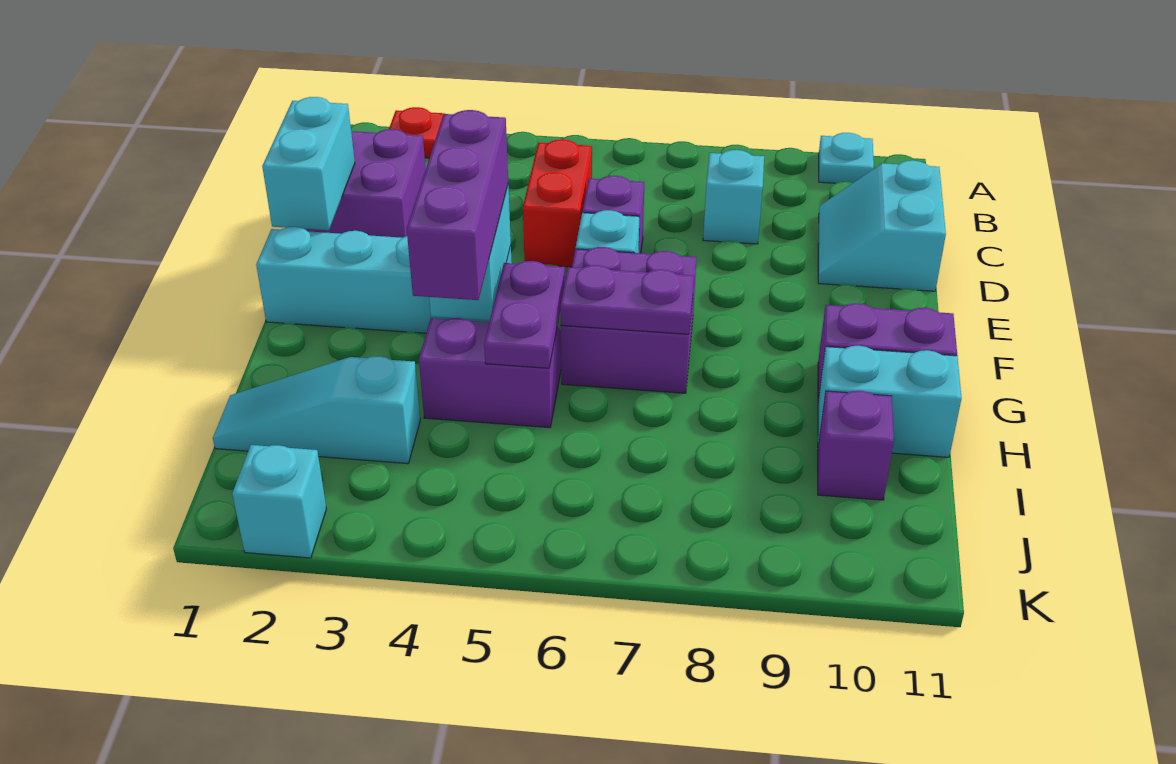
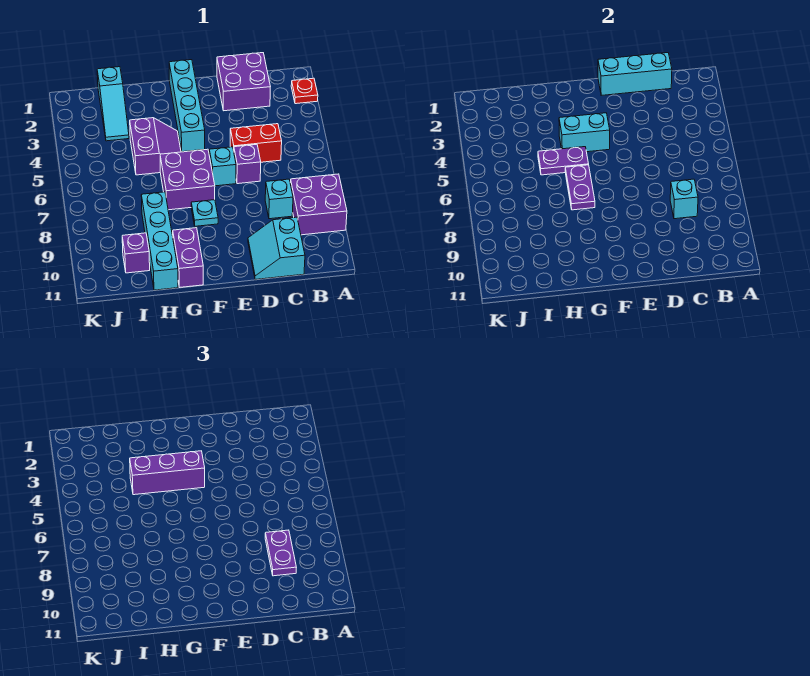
none -> purple brick A8:B9 level 1
cyan plate A10 level 1 -> cyan plate F8 level 1
none -> purple plate C8:C9 level 3
cyan slope C10:D11 level 1 top 11 -> cyan slope C10:D11 level 1 top C
cyan brick D1:E1 level 2 -> cyan brick C1:E1 level 2
cyan brick H10:H11 level 1 -> cyan brick H8:H11 level 1
cyan slope I1:I3 level 1 top 3 -> cyan slope I1:I3 level 1 top 1
cyan brick K2 level 1 -> cyan brick C8 level 2

